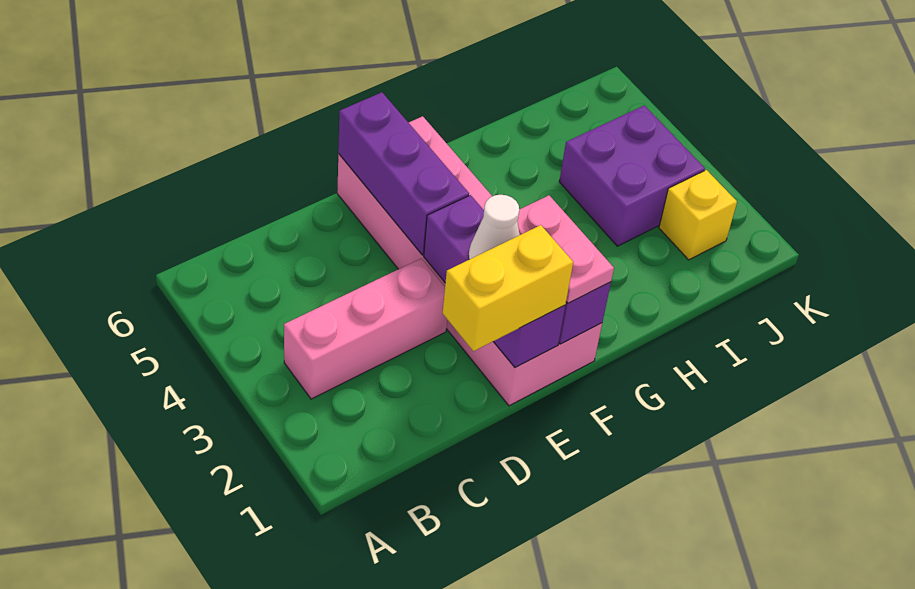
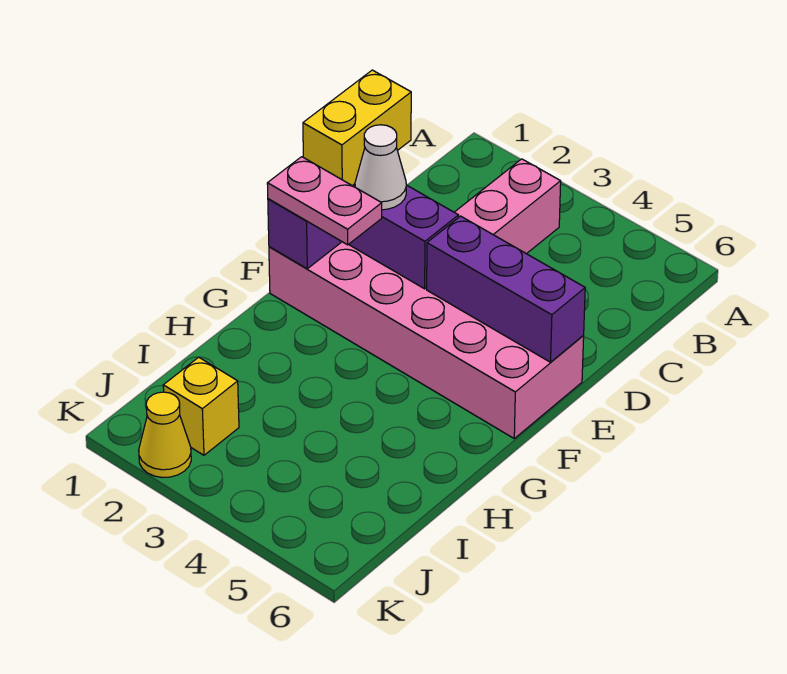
purple brick I3:J4 level 1 -> none
none -> yellow cone K2 level 1

